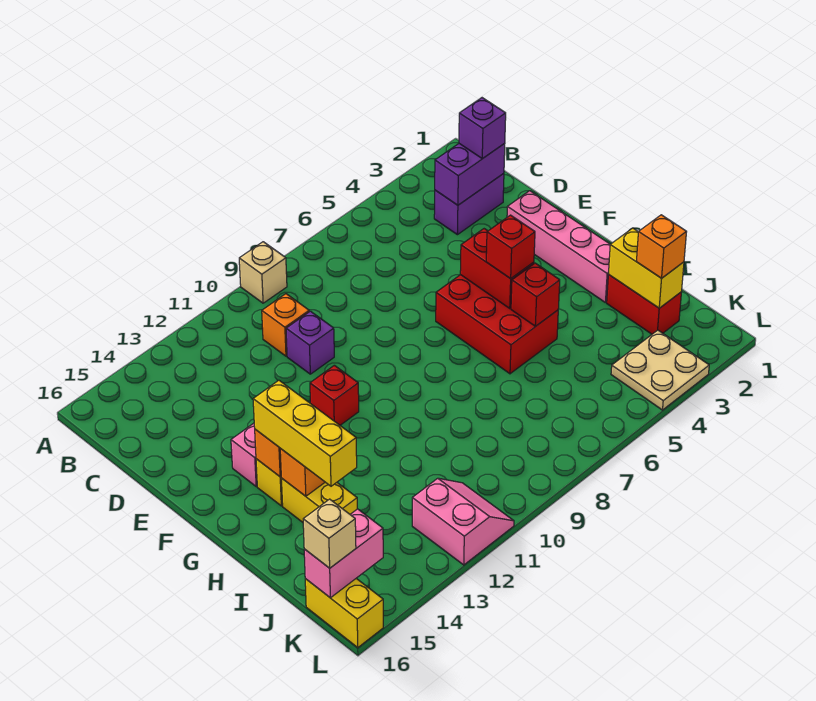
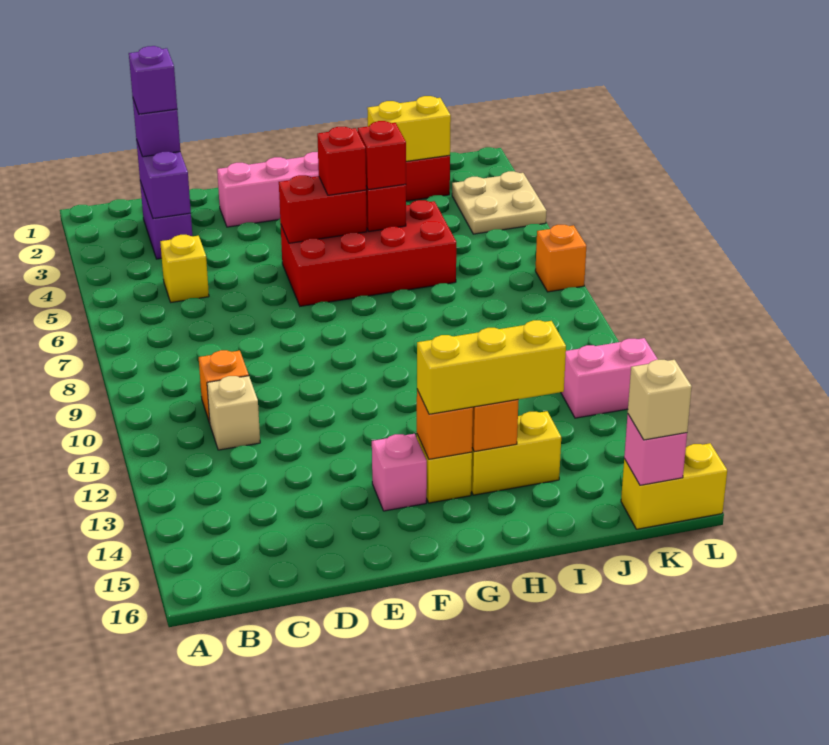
tan brick A9 level 1 -> tan brick C11 level 1
none -> yellow brick C5 level 1
purple brick D10 level 1 -> purple brick C2 level 4
red brick F5:H6 level 1 -> red brick F5:I6 level 1
red brick F11 level 1 -> red brick H5 level 3
orange brick J2 level 3 -> orange brick L7 level 1
pink brick K15:K16 level 2 -> pink brick K16 level 2

